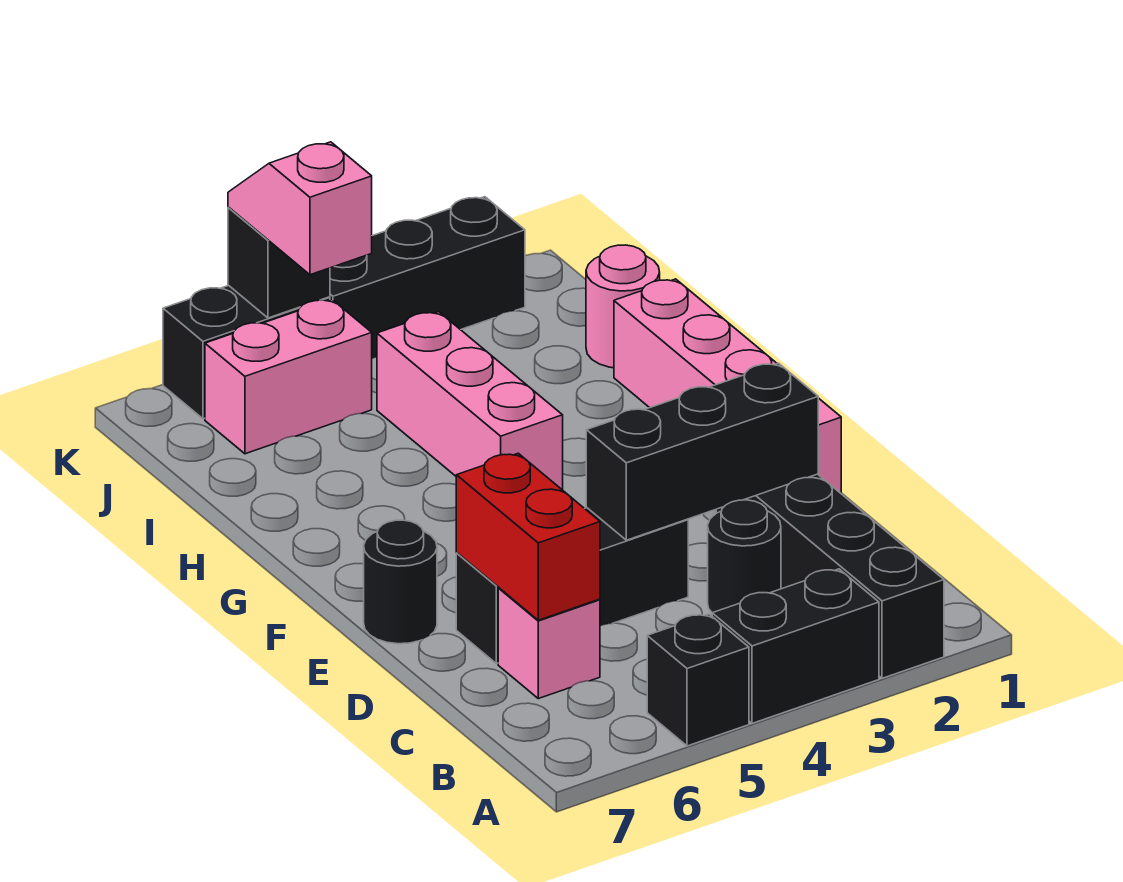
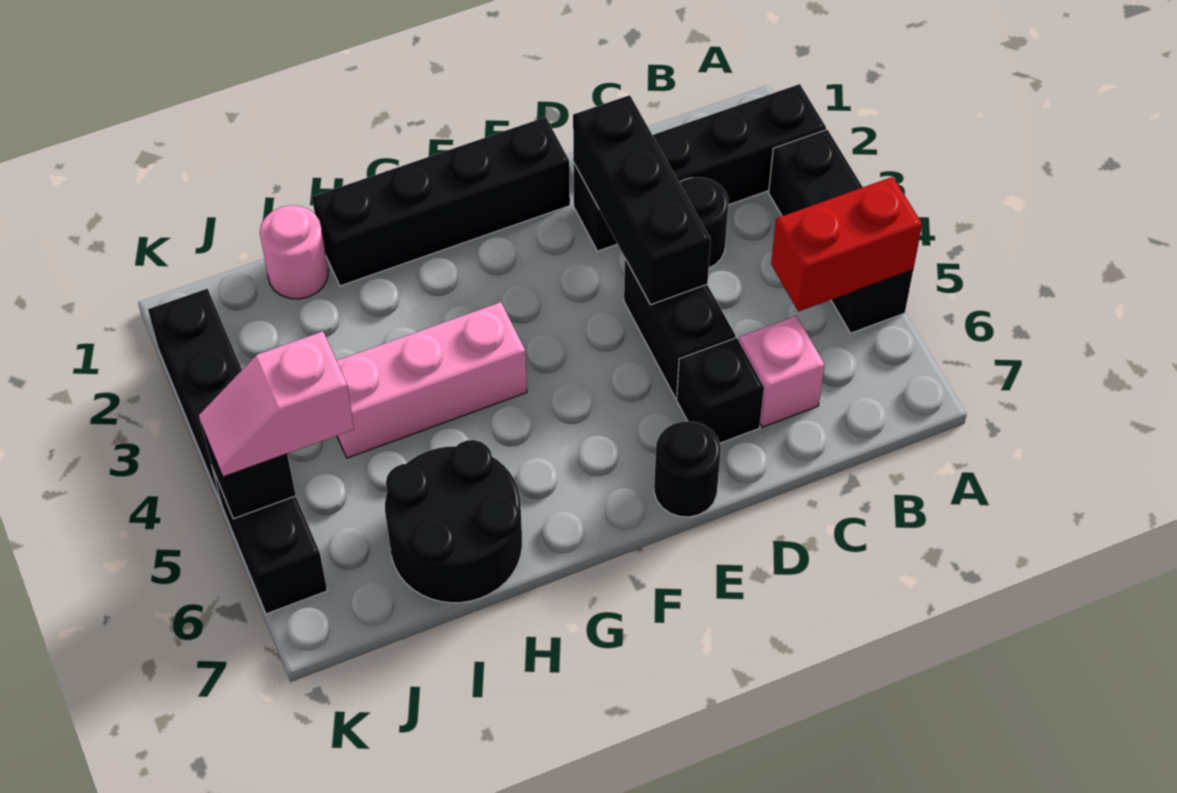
red brick C6:D6 level 2 -> red brick A5:B5 level 2
pink brick E1:H1 level 1 -> black brick E1:H1 level 1
none -> black round brick H6:I7 level 1
pink brick J5:J6 level 1 -> none

